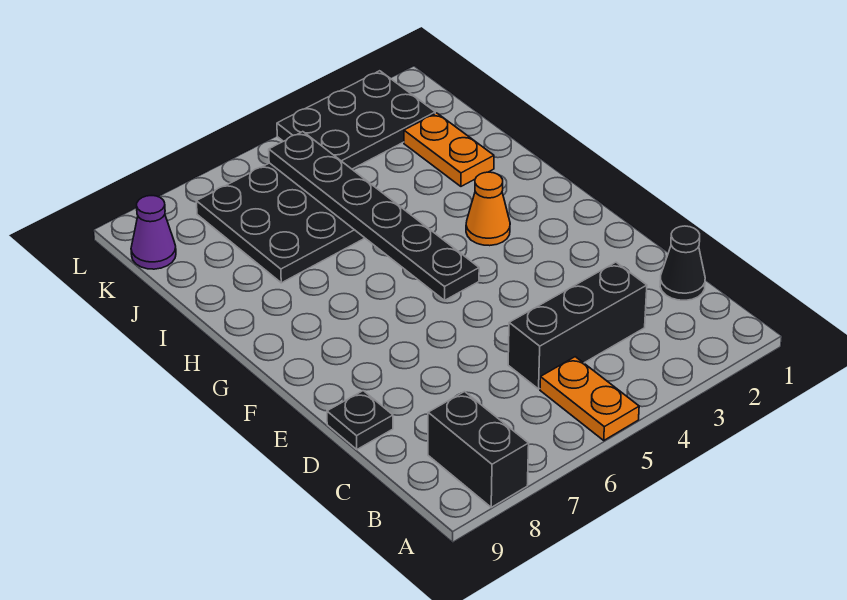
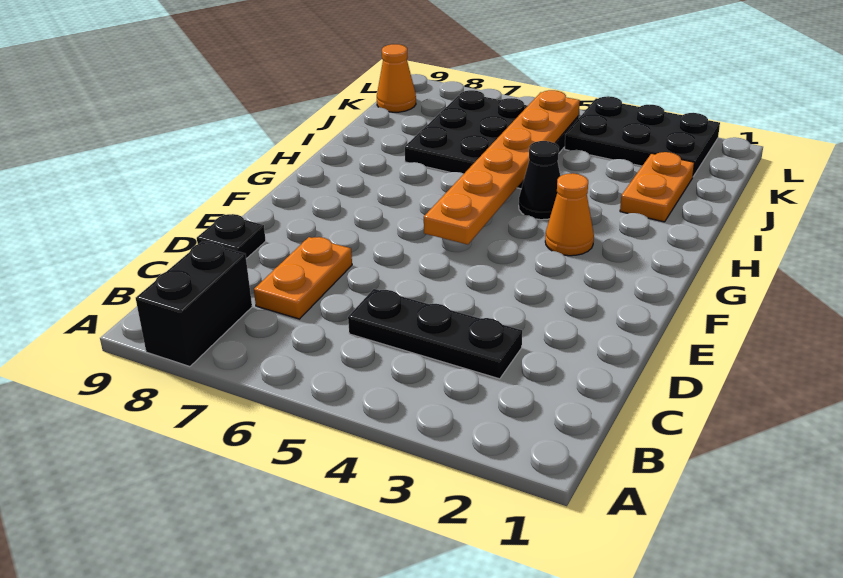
orange plate A5:B5 level 1 -> orange plate C7:D7 level 1
black cone C1 level 1 -> black cone H4 level 1
black brick C3:C5 level 1 -> black plate C3:C5 level 1
black plate F5:K5 level 2 -> orange plate F5:K5 level 2
purple cone K9 level 1 -> orange cone K9 level 1

